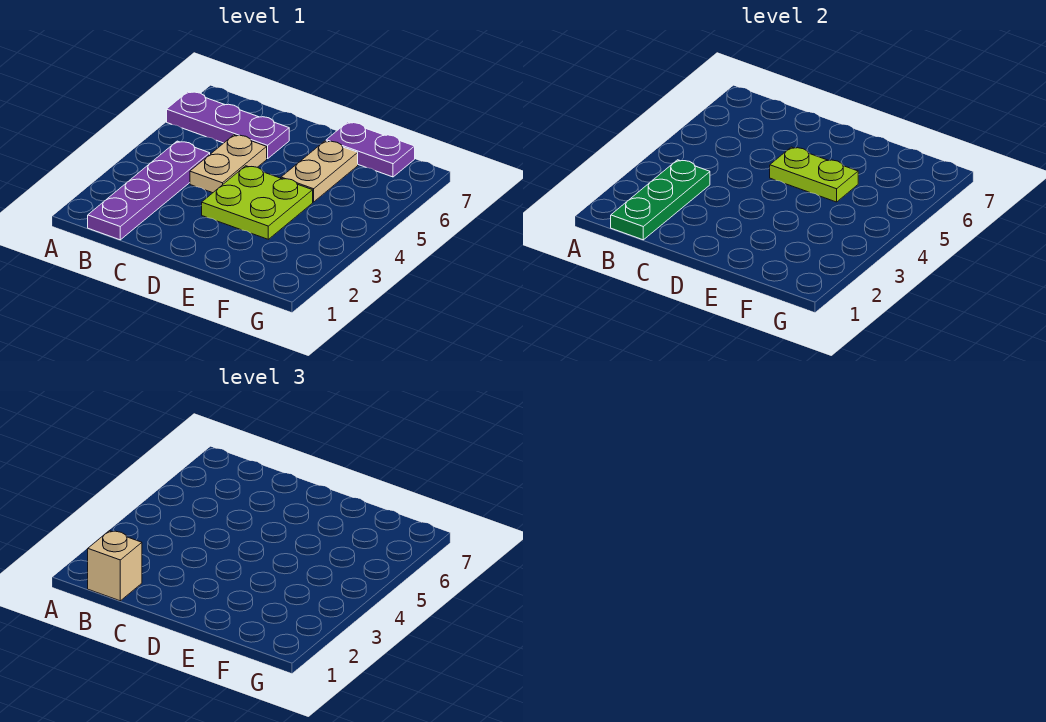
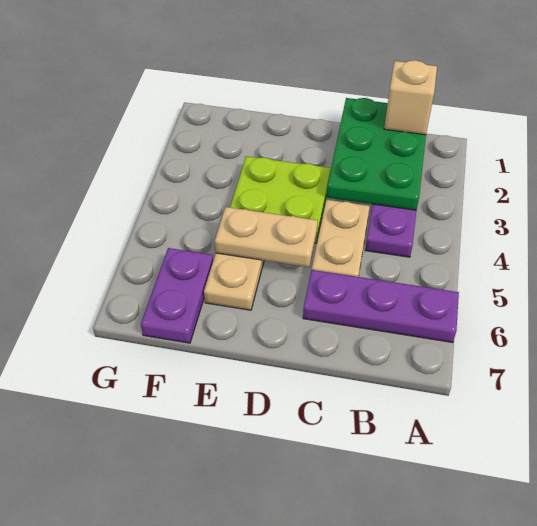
green plate B1:B3 level 2 -> green plate B1:C3 level 2
lime plate D5:E5 level 2 -> tan plate D5:E5 level 2
purple plate E7:F7 level 1 -> purple plate F6:F7 level 1

